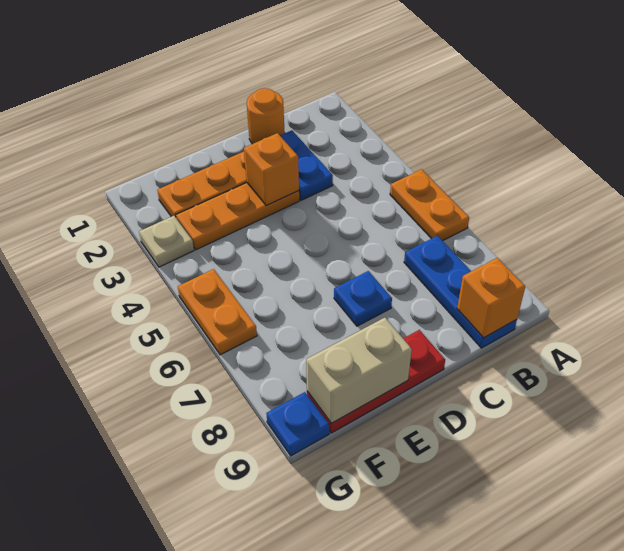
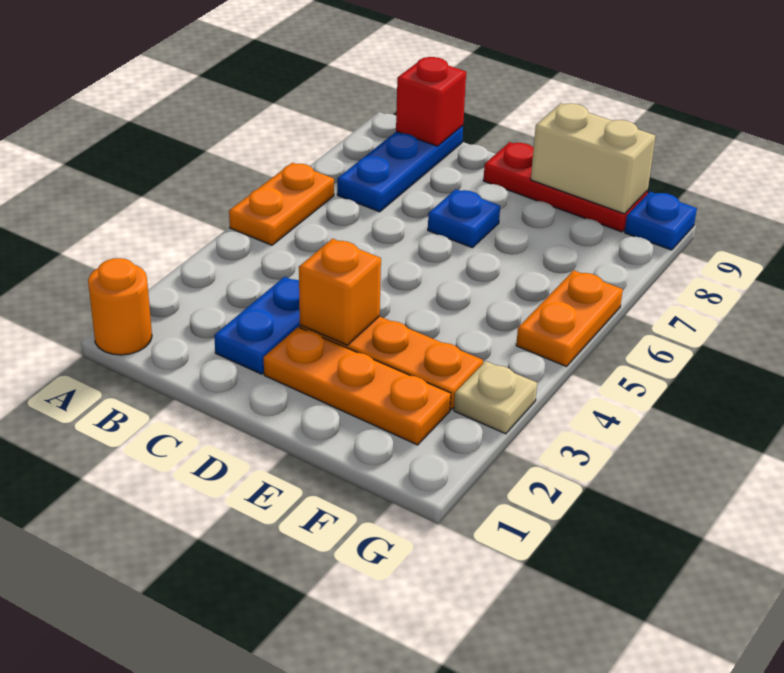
orange brick B9 level 2 -> red brick B9 level 2
orange round brick C1 level 1 -> orange round brick A1 level 1

